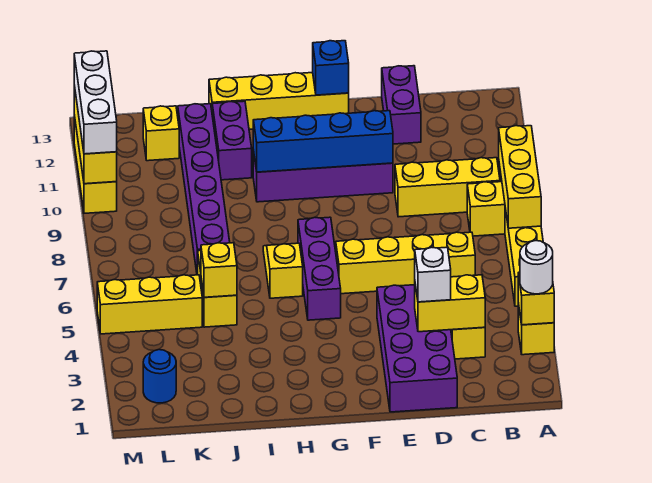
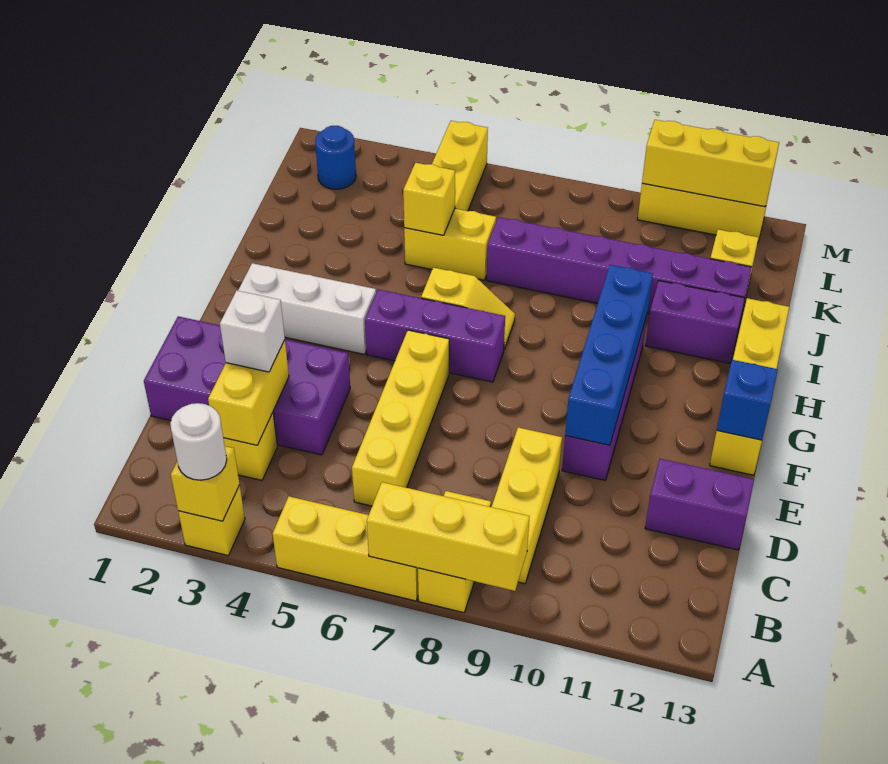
white brick M10:M12 level 3 -> white brick G2:G4 level 1

